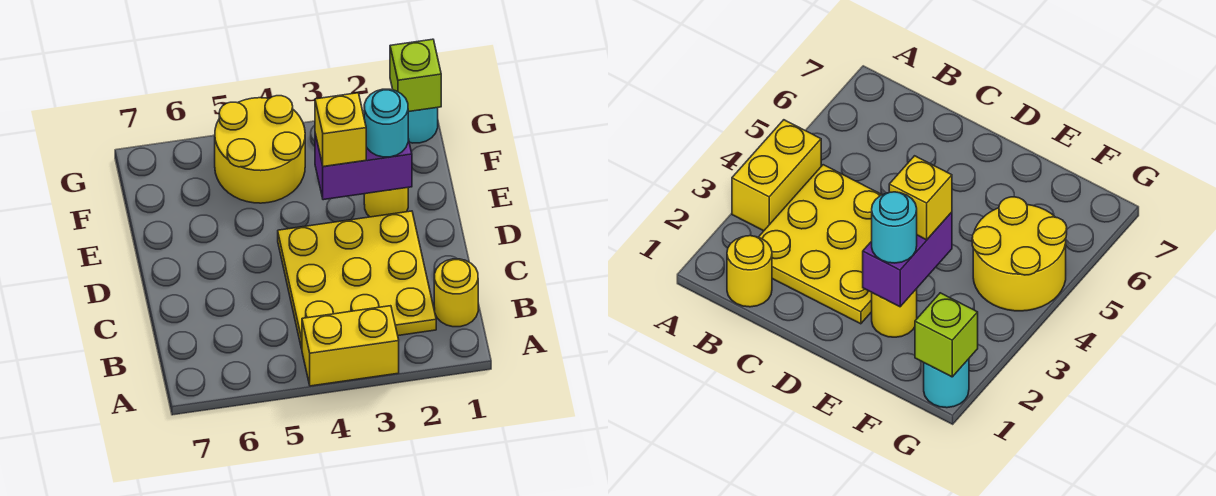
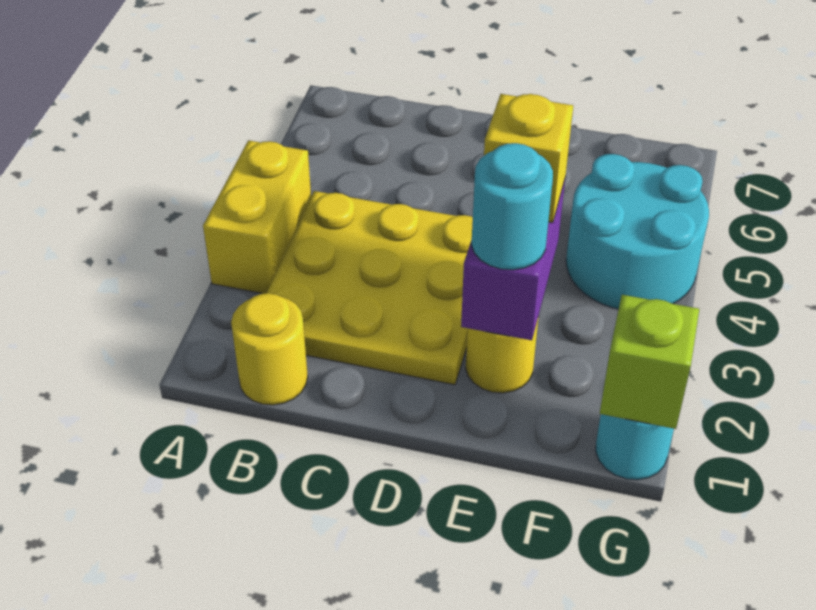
yellow round brick F4:G5 level 1 -> cyan round brick F4:G5 level 1

